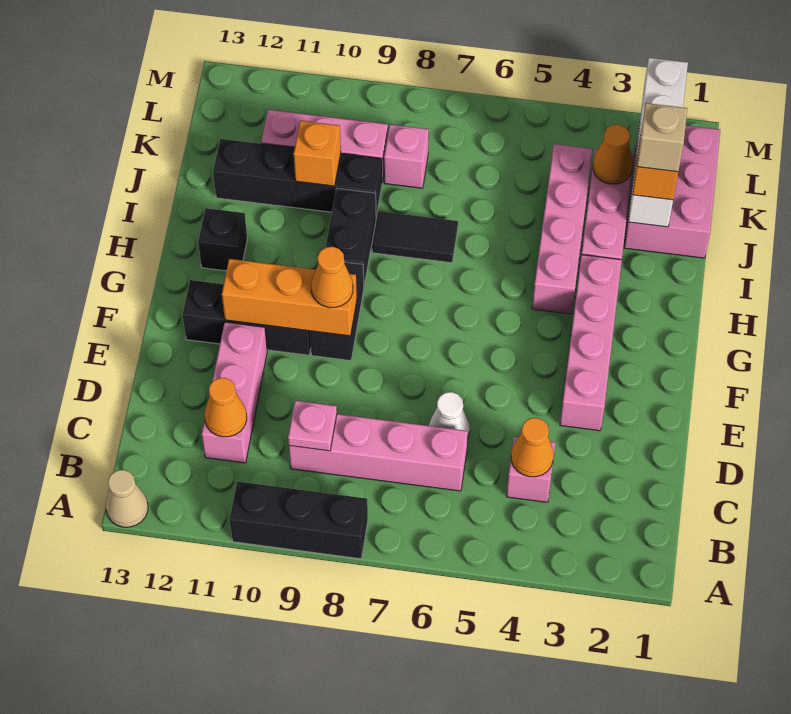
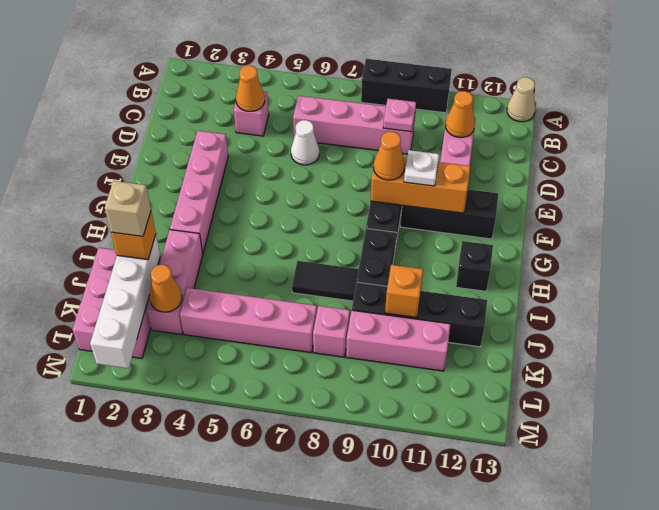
none -> white plate F10 level 3
pink brick H4:K4 level 1 -> pink brick K4:K7 level 1

